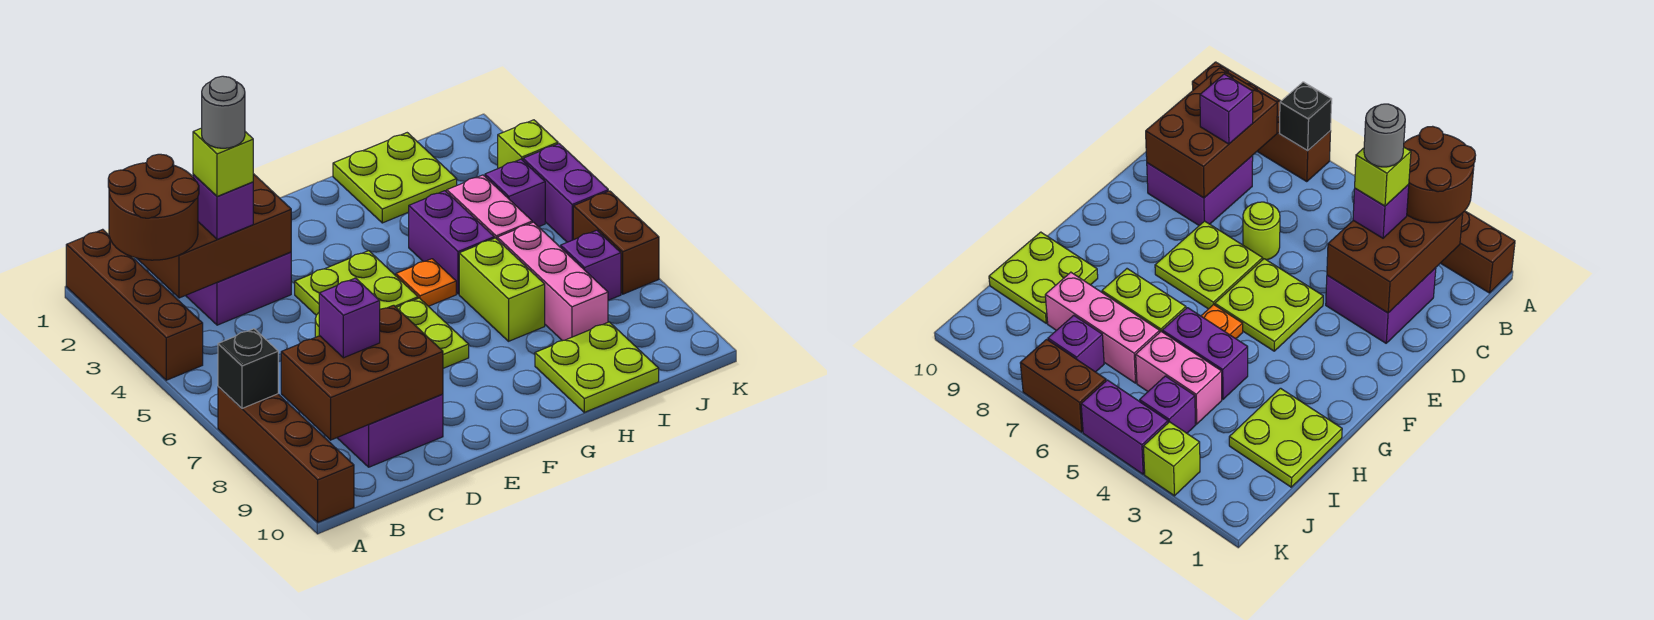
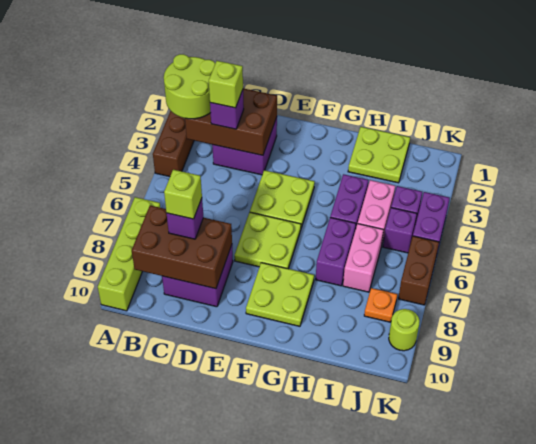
brown round brick A2:B3 level 3 -> lime round brick A2:B3 level 3
brown brick A7:A10 level 1 -> lime brick A7:A10 level 1
black brick A7 level 2 -> none
grey round brick C3 level 5 -> none
lime round brick D6 level 1 -> lime round brick K9 level 1
orange plate G5 level 1 -> orange plate J8 level 1
lime brick H6:H7 level 1 -> purple brick H6:H7 level 1
lime plate H9:I10 level 1 -> lime plate F8:G9 level 1
pink brick I6:I8 level 1 -> pink brick I6:I7 level 1
purple brick J7 level 1 -> purple brick J5 level 1
lime brick K3 level 1 -> lime brick C8 level 4

